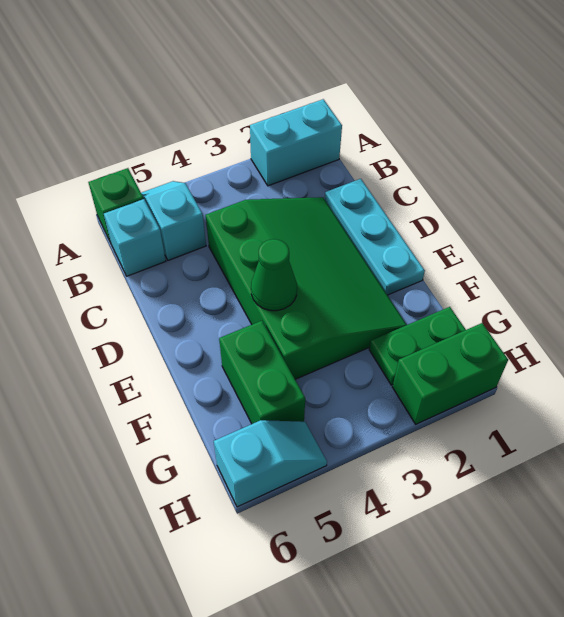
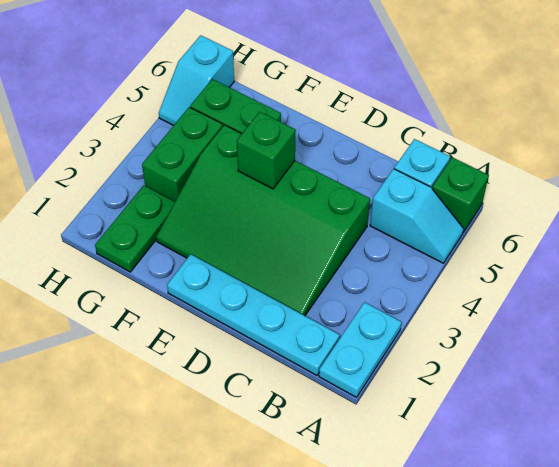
cyan brick A1:A2 level 1 -> cyan plate A1:A2 level 1
cyan plate C1:E1 level 1 -> cyan plate B1:E1 level 1
green cone E4 level 2 -> green brick E4 level 2
green brick H1:H2 level 1 -> green brick G3:G4 level 1

